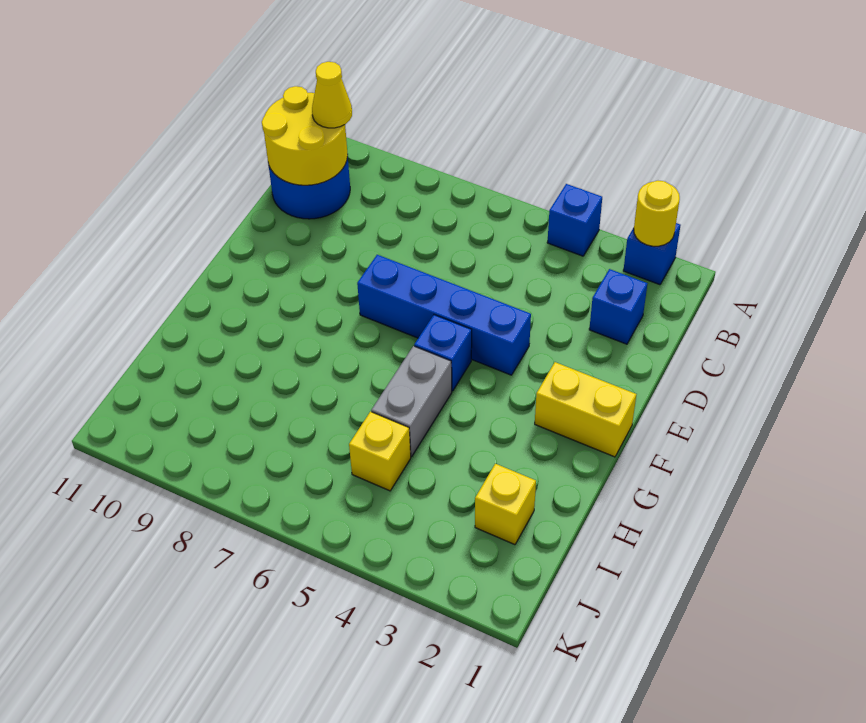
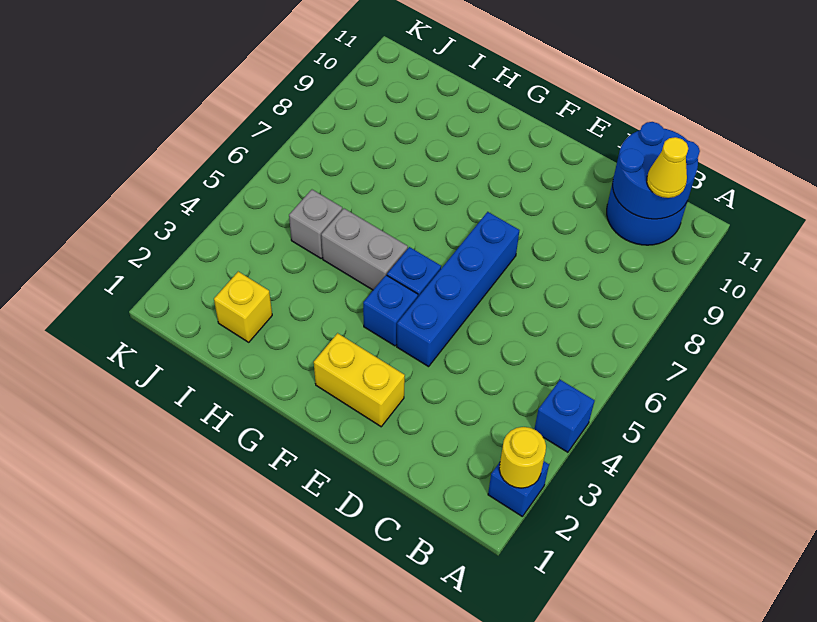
yellow round brick B10:C11 level 2 -> blue round brick B10:C11 level 2
blue brick C2 level 1 -> blue brick F4 level 1
yellow brick F1:F2 level 1 -> yellow brick E2:F2 level 1
yellow brick I5 level 1 -> grey brick I5 level 1

